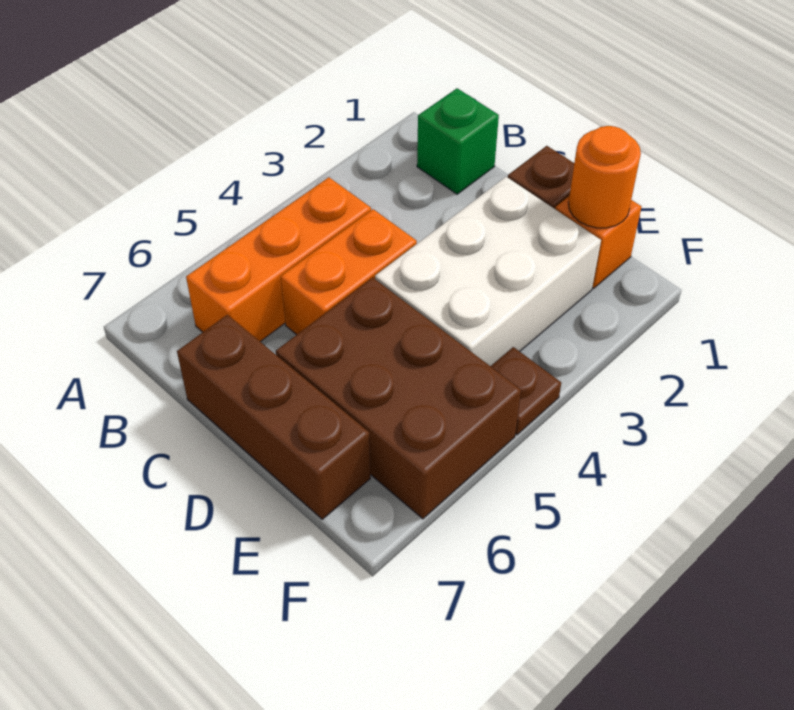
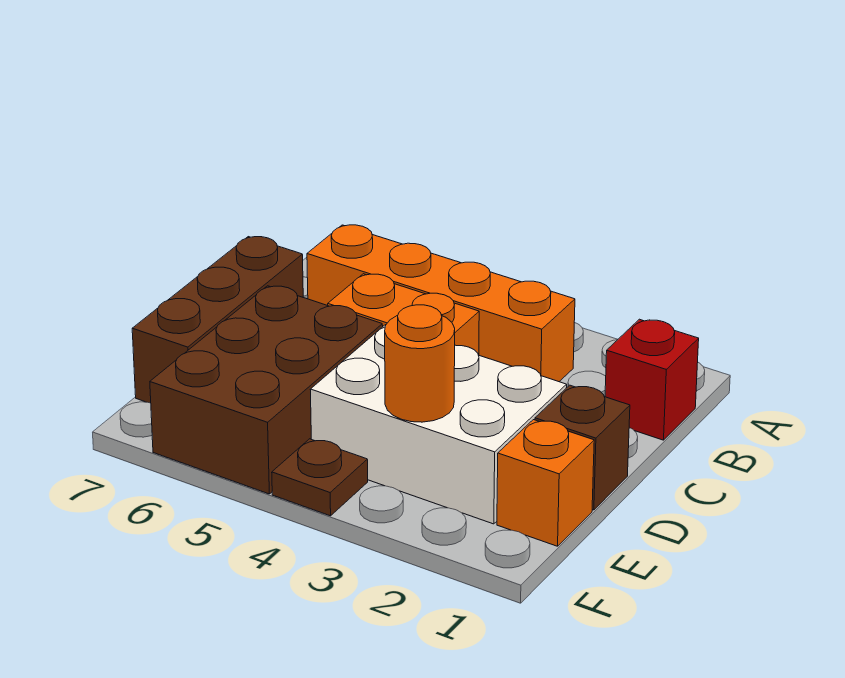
green brick B1 level 1 -> red brick B1 level 1
orange brick B4:B6 level 1 -> orange brick B3:B6 level 1
orange round brick E1 level 2 -> orange round brick E3 level 2

